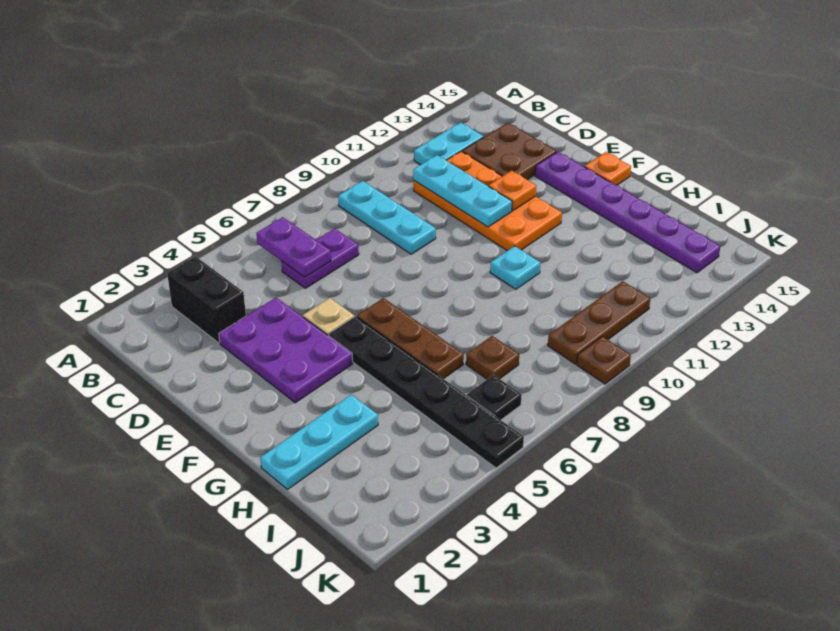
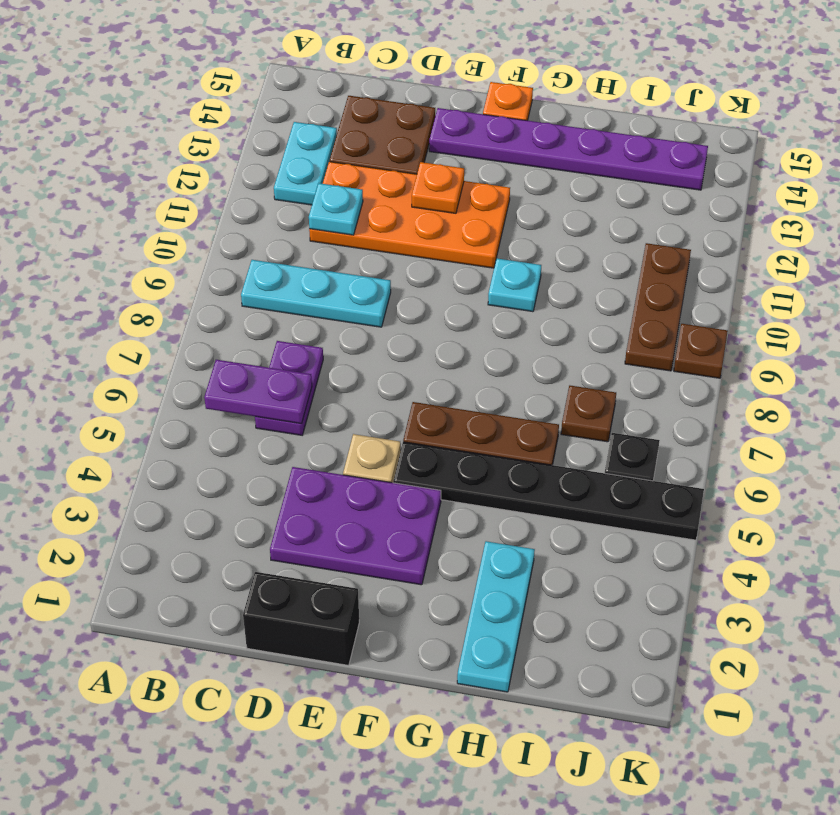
black brick B3:C3 level 1 -> black brick D1:E1 level 1
cyan plate C11:E11 level 2 -> cyan plate C11 level 2

